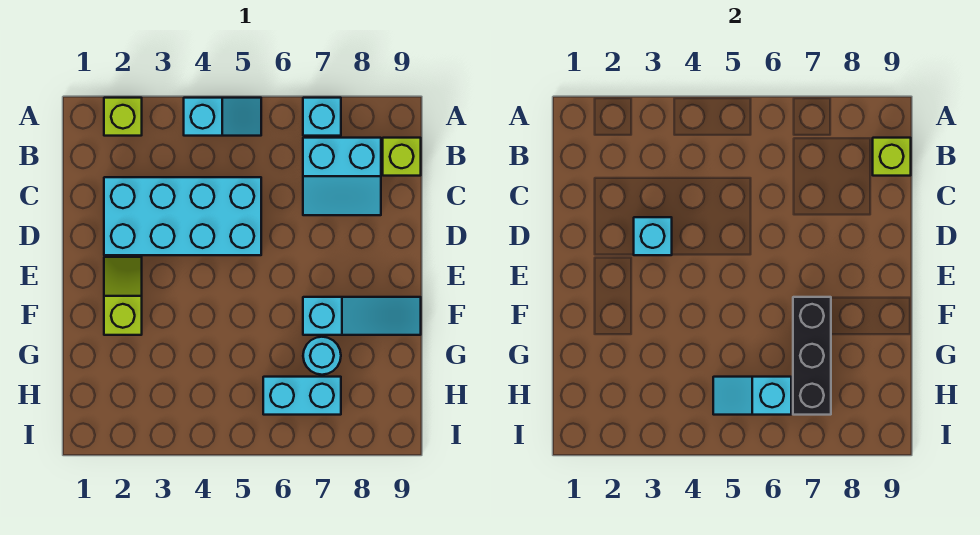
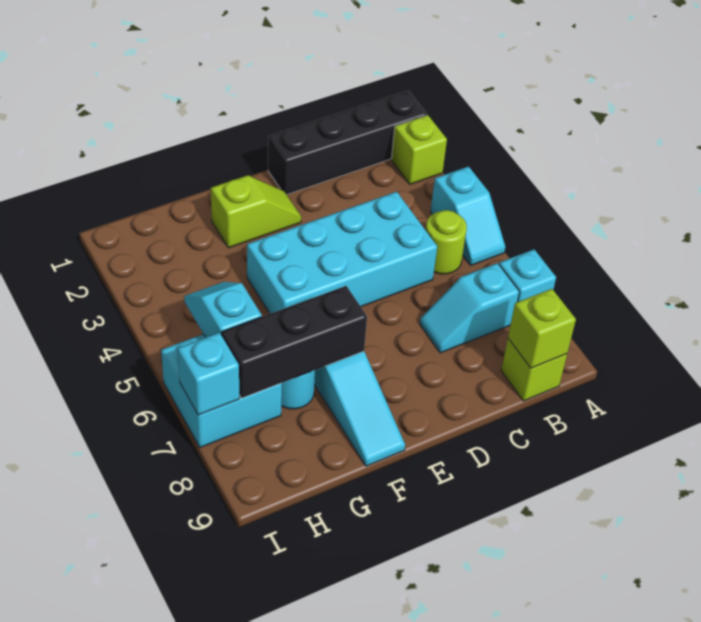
none -> black brick A1:D1 level 1
none -> lime round brick B5 level 1
cyan slope B7:C8 level 1 top B -> cyan slope B7:C7 level 1 top B
cyan brick C2:D5 level 1 -> cyan brick C4:F5 level 1
cyan brick D3 level 2 -> cyan brick I7 level 2
cyan brick H6:H7 level 1 -> cyan brick H6:I7 level 1

